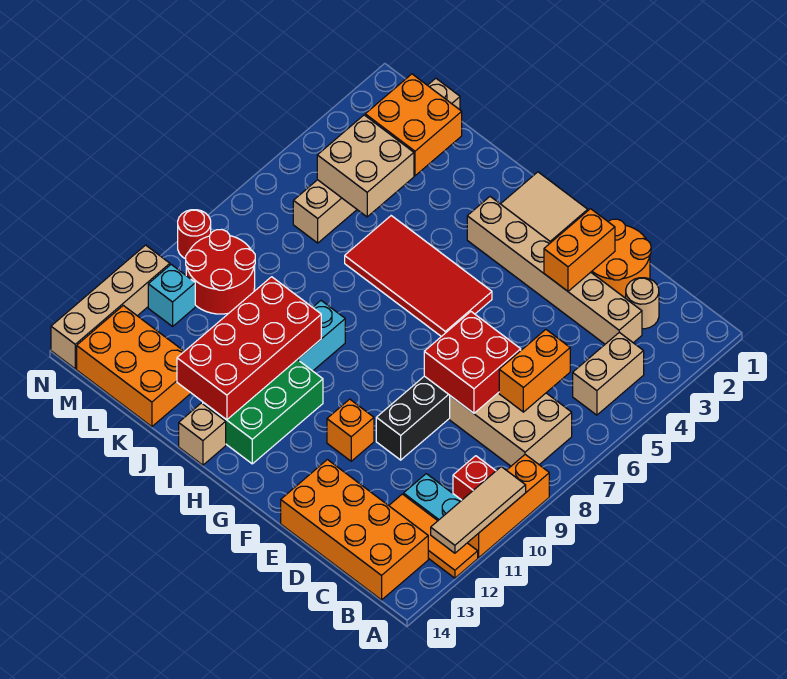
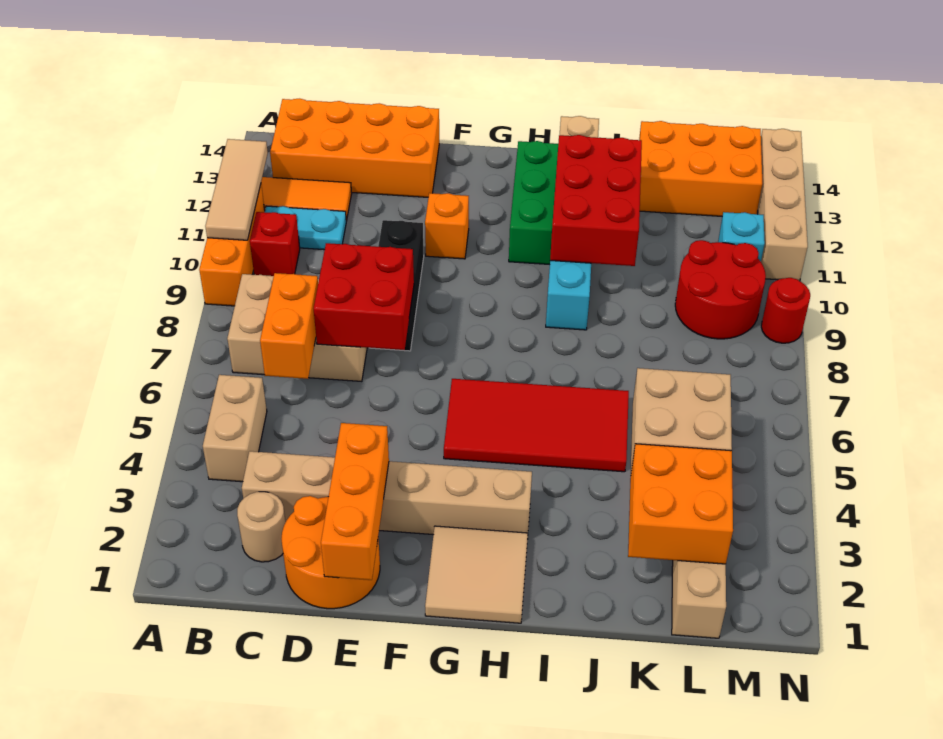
orange brick E2:E3 level 2 -> orange brick E1:E3 level 2
red brick I10:J13 level 2 -> red brick I10:J12 level 2

